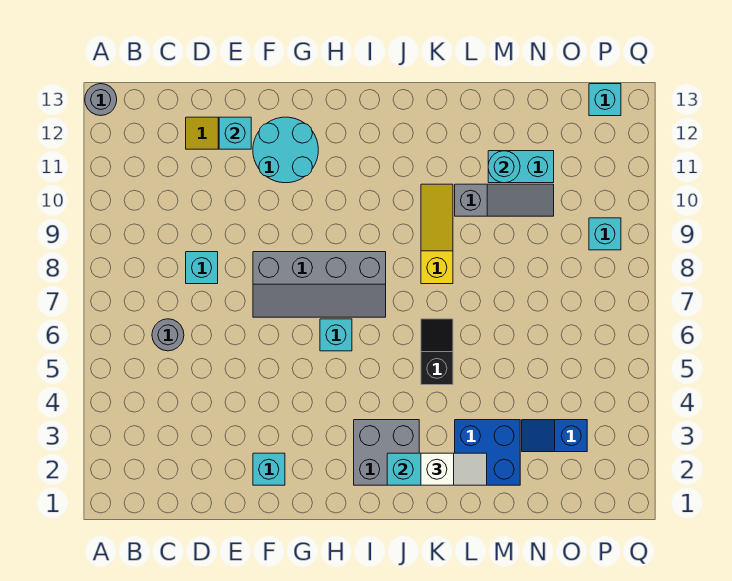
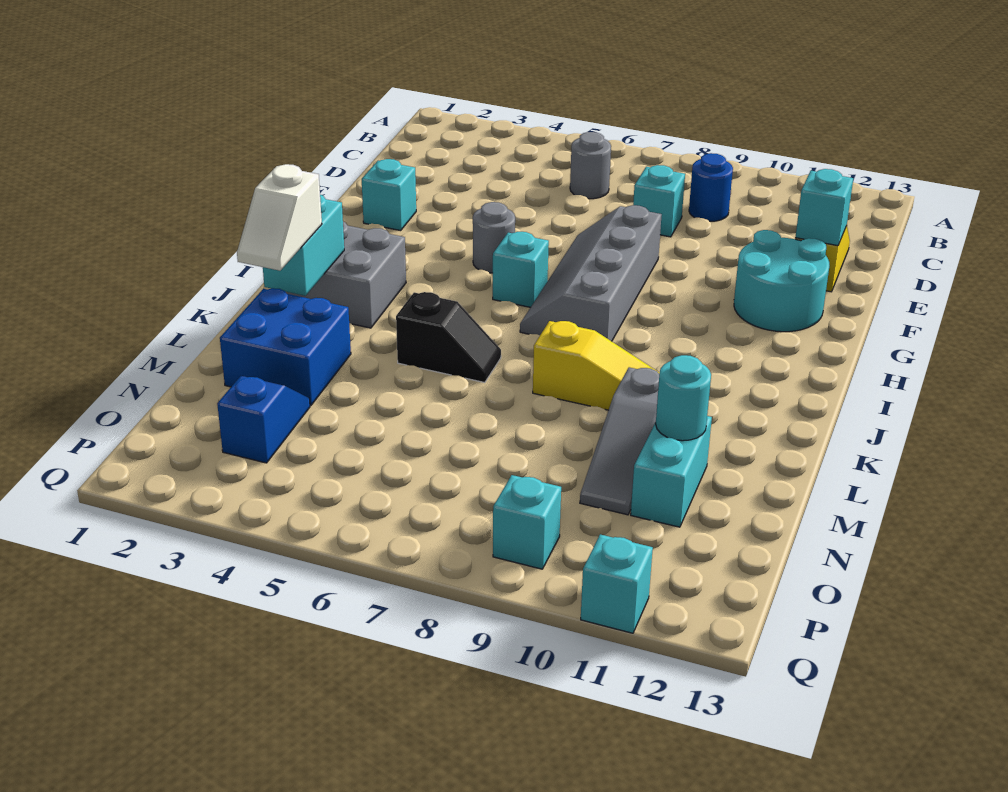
grey round brick A13 level 1 -> grey round brick G5 level 1
none -> blue round brick C9 level 1
cyan brick P13 level 1 -> cyan brick Q11 level 1

